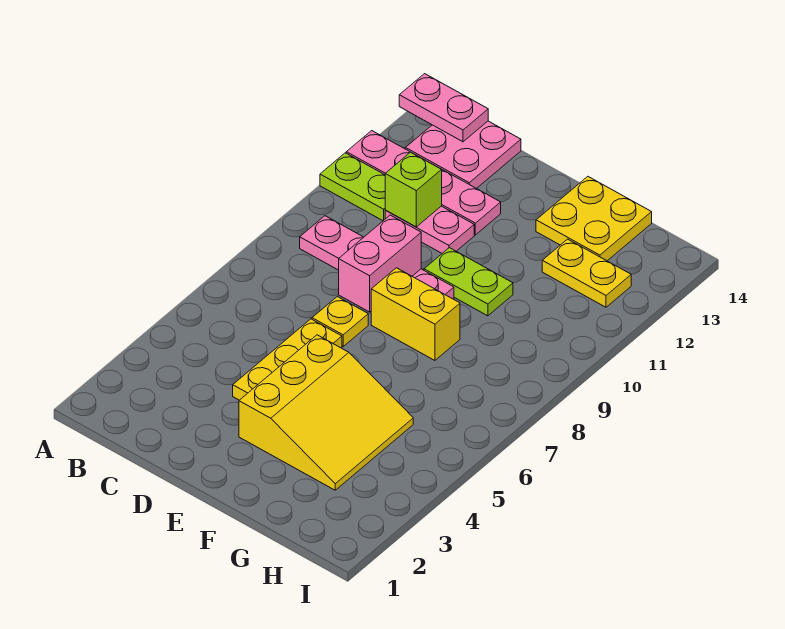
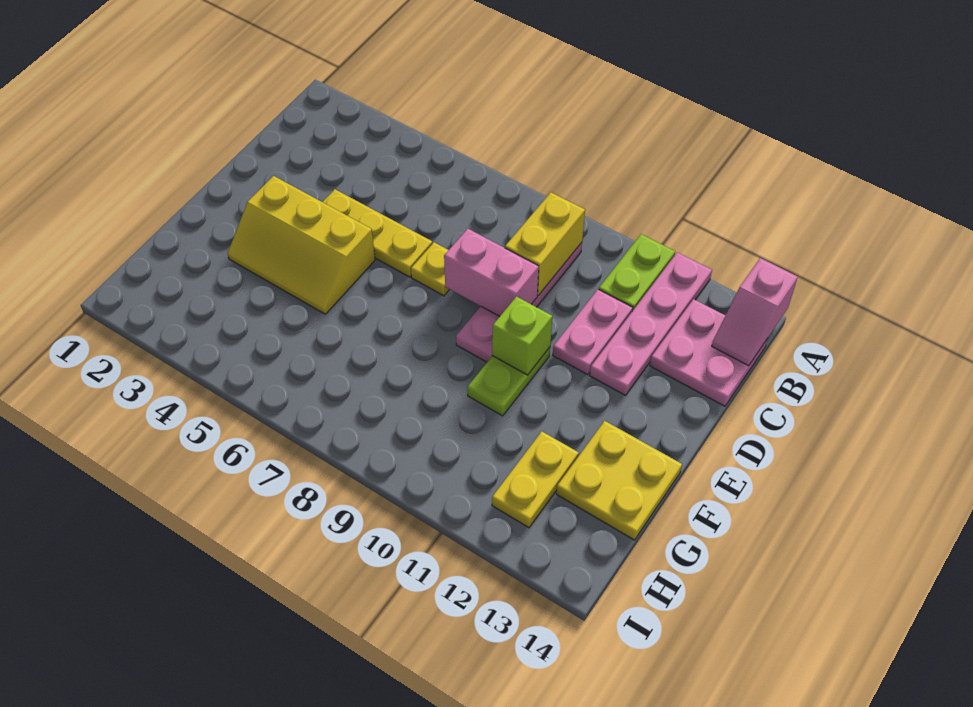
pink plate A14:B14 level 2 -> pink slope A14:B14 level 2 top A
lime brick C11 level 2 -> lime brick E10 level 2
yellow slope E3:G5 level 1 top E -> yellow slope E3:F5 level 1 top E
yellow brick E8:F8 level 1 -> yellow brick B9:C9 level 2

